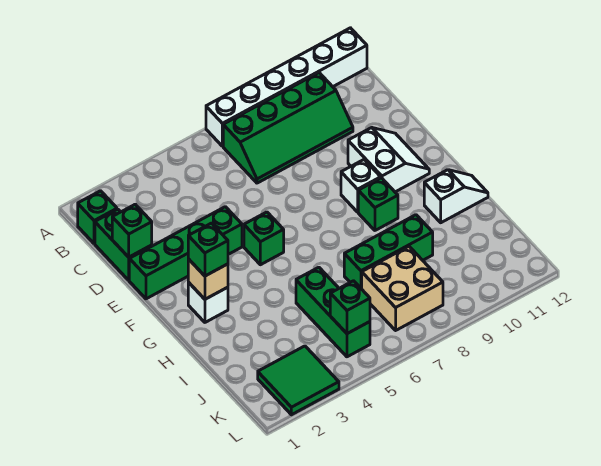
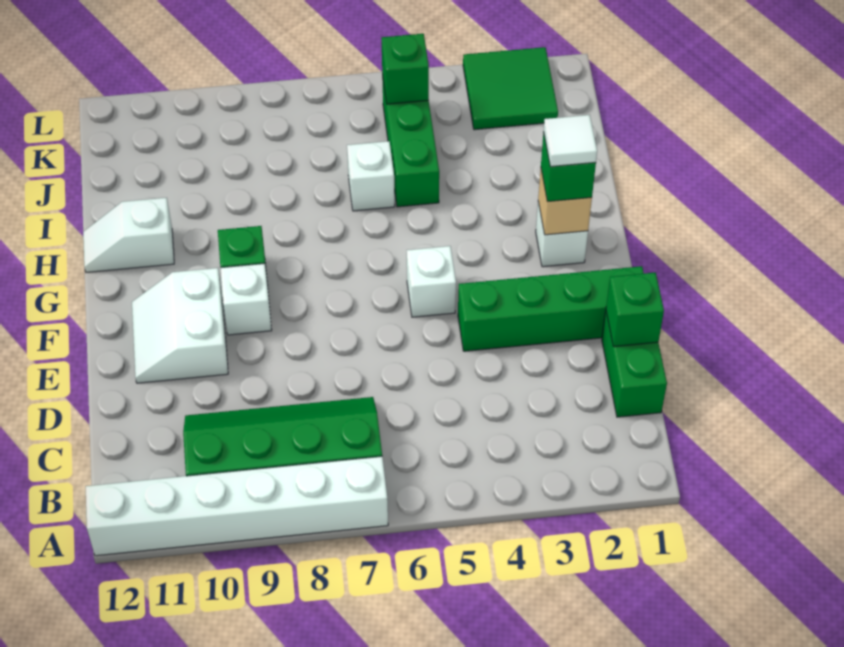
green brick B1 level 1 -> none
green brick F5 level 1 -> white brick F5 level 1
none -> white tile G2 level 4
none -> white brick I6 level 1
green brick I7:I9 level 1 -> none
tan brick J7:K8 level 1 -> none

